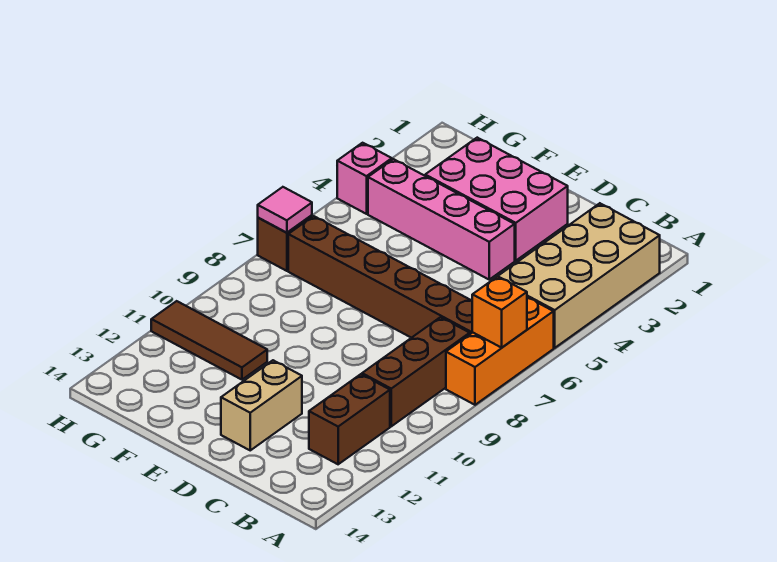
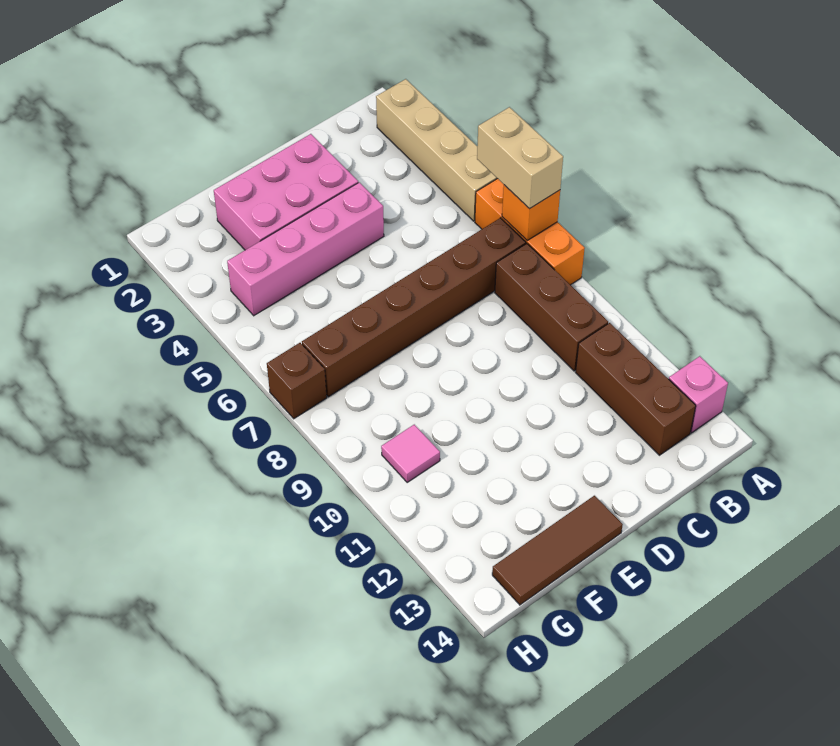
tan brick A2:B5 level 1 -> tan brick A2:A5 level 1
brown brick B11:B12 level 1 -> brown brick B11:B13 level 1
tan brick D12:D13 level 1 -> tan brick A6:A7 level 3
brown tile F11:H11 level 1 -> brown tile E14:G14 level 1
pink brick H4 level 1 -> pink brick A13 level 1
pink tile H7 level 2 -> pink tile G10 level 1

